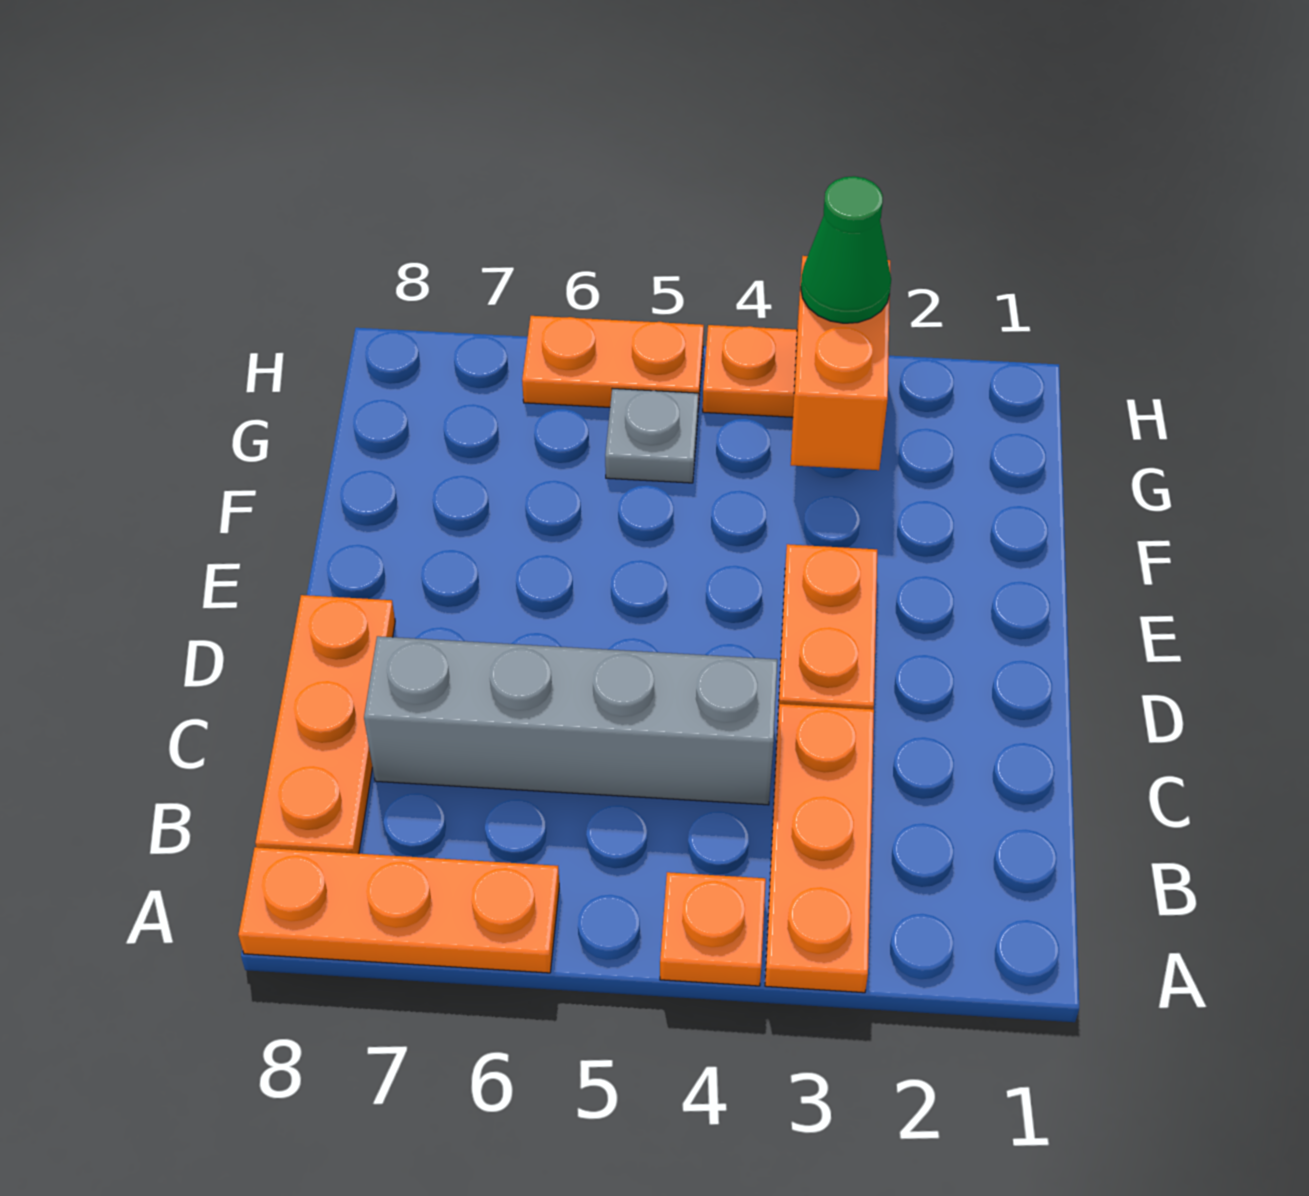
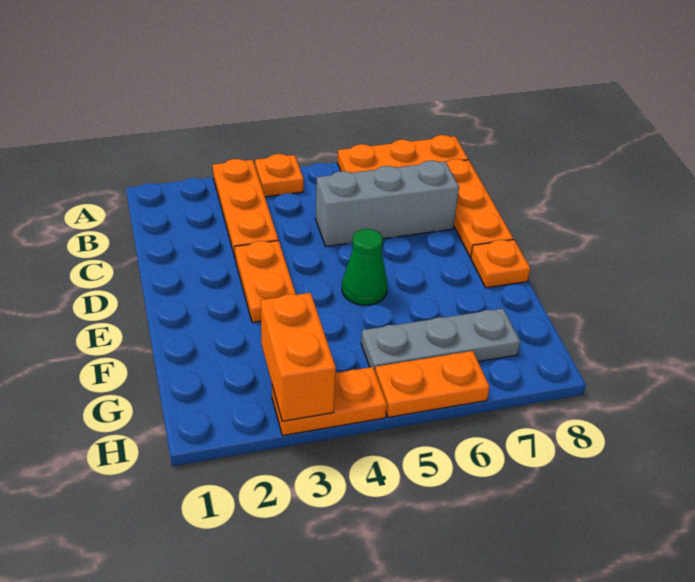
grey brick C4:C7 level 1 -> grey brick C5:C7 level 1
none -> orange plate E8 level 1
grey plate G5 level 1 -> grey plate G5:G7 level 1
green cone H3 level 3 -> green cone E5 level 1

